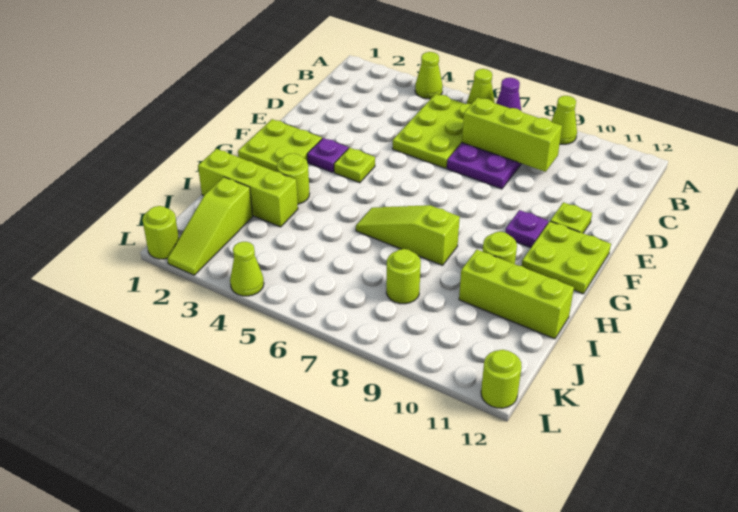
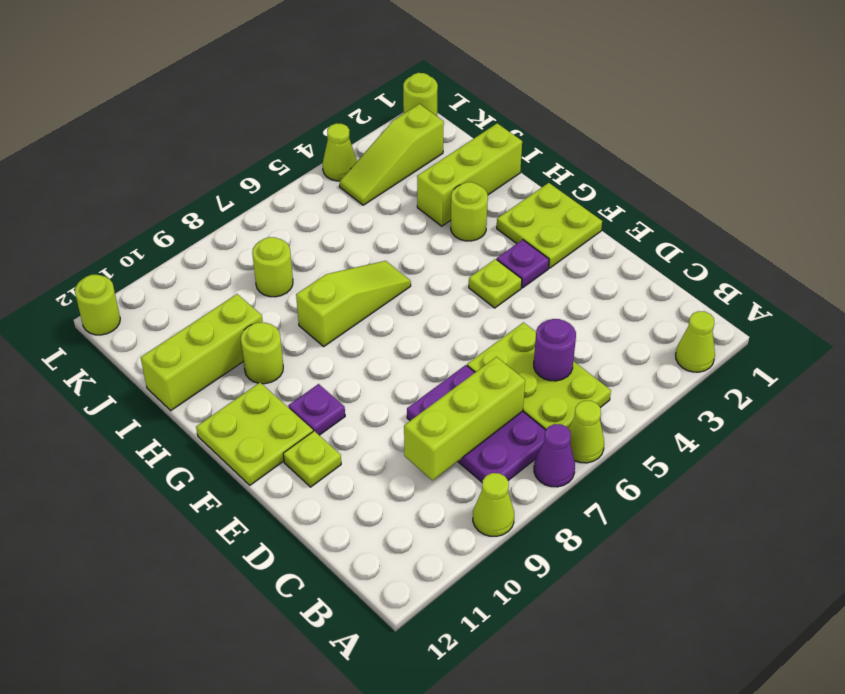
lime cone A4 level 1 -> lime cone A2 level 1
none -> purple round brick C5 level 2
lime slope J2:L2 level 1 top J -> lime slope K2:K4 level 1 top 2

